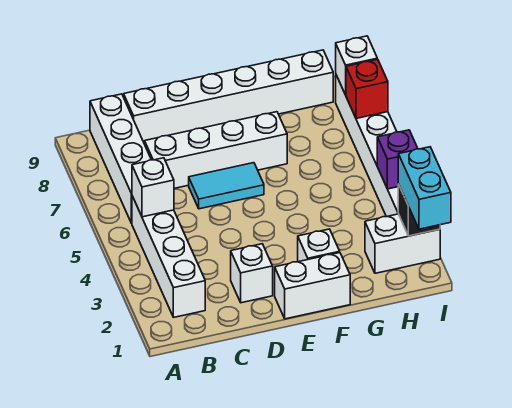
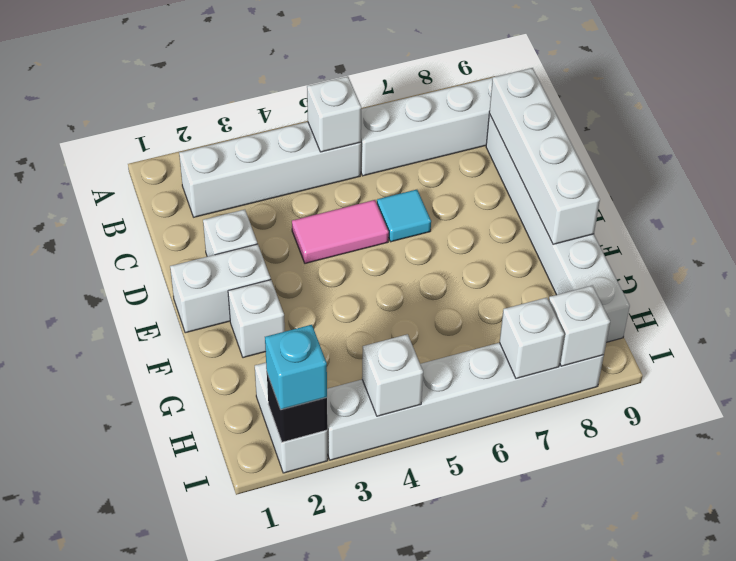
white brick C7:F7 level 1 -> white brick C9:F9 level 2
none -> pink tile D4:D5 level 1
cyan tile D6:E6 level 1 -> cyan tile D6 level 1
white brick E1:F1 level 1 -> white brick E1:E2 level 1
cyan brick I1:I2 level 3 -> cyan brick I2 level 3
purple brick I4 level 2 -> white brick I4 level 2
red brick I7 level 2 -> white brick I7 level 2

